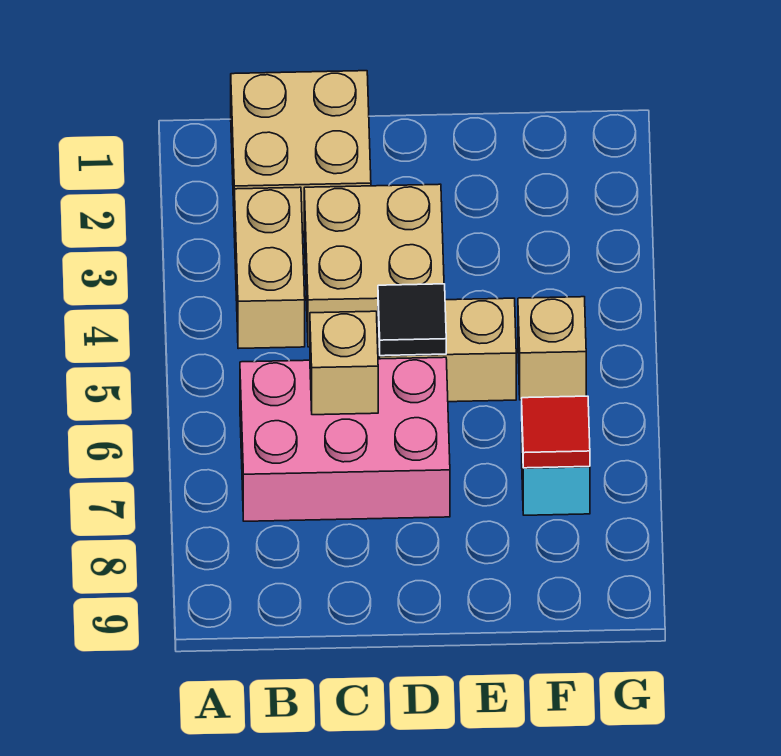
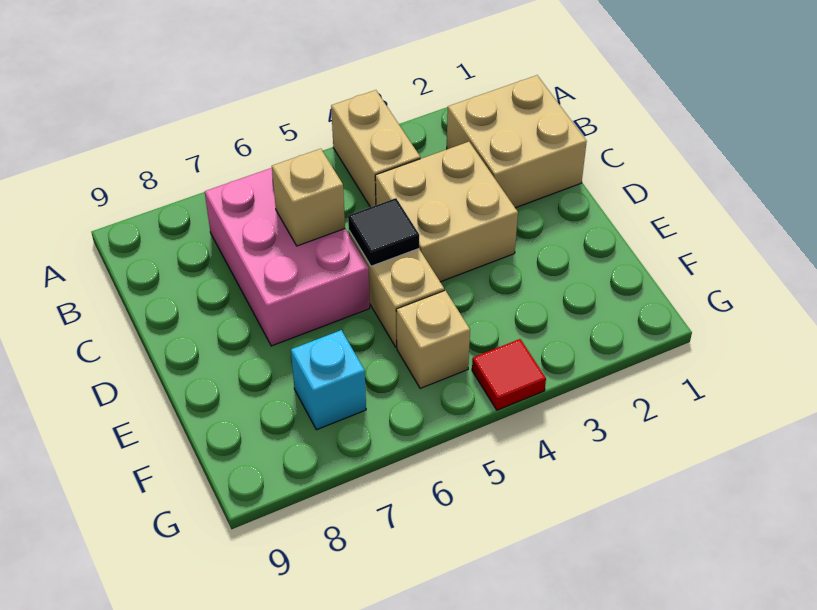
tan brick B3:B4 level 1 -> tan brick A4:B4 level 1
red tile F7 level 2 -> red tile G4 level 1

